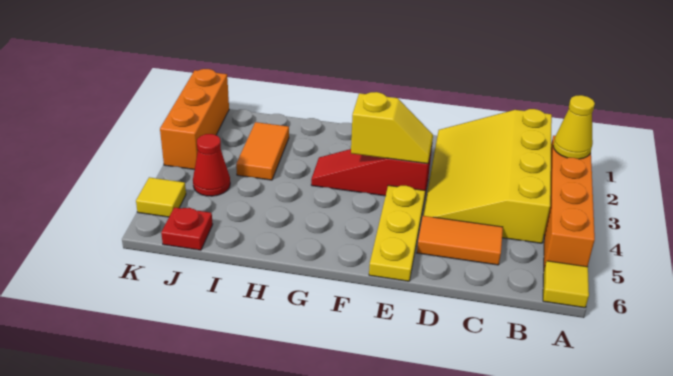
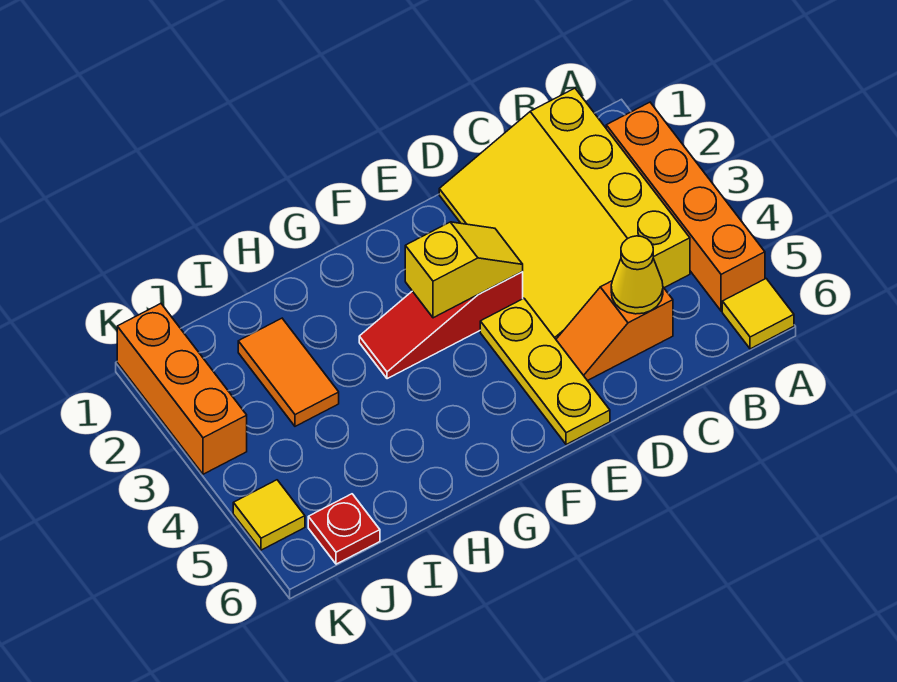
yellow cone A2 level 2 -> yellow cone C5 level 2
orange tile C5:D5 level 1 -> orange slope C5:D5 level 1 top C
red cone J4 level 1 -> none

